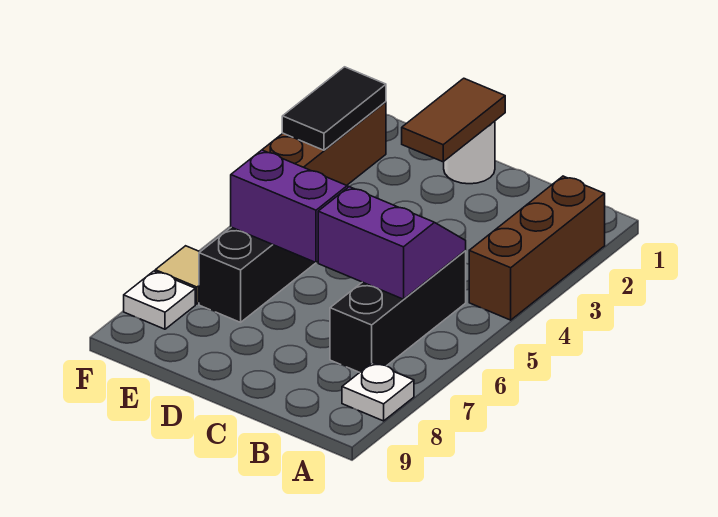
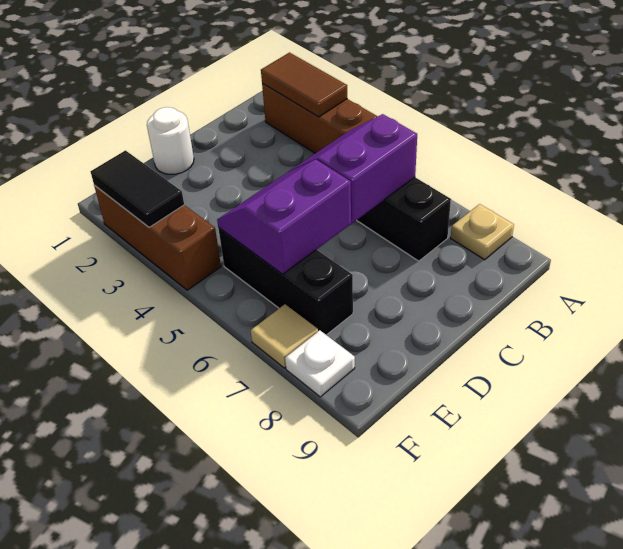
white plate A8 level 1 -> tan plate A8 level 1
brown tile D1:D2 level 2 -> brown tile A2:A3 level 2

